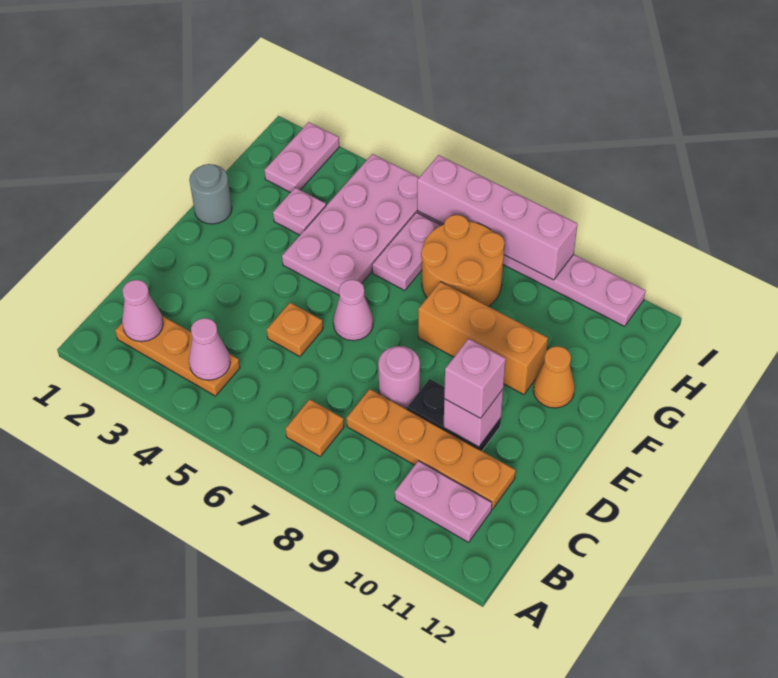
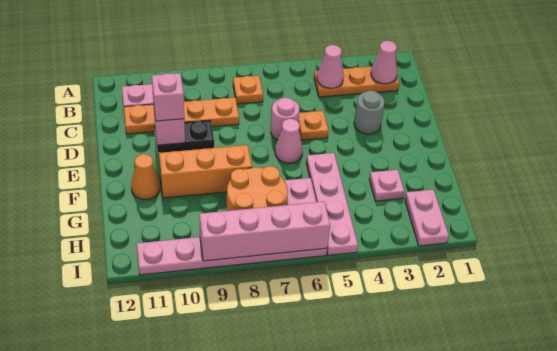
pink round brick D8 level 1 -> pink round brick D6 level 1
grey round brick F1 level 1 -> grey round brick D3 level 1
pink plate F4:I5 level 1 -> pink plate F5:I5 level 1

